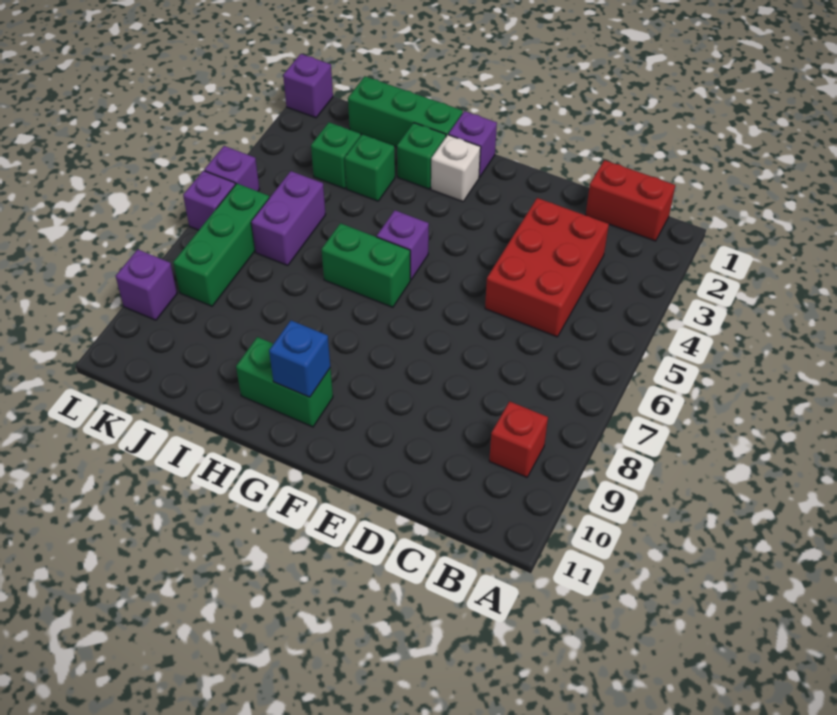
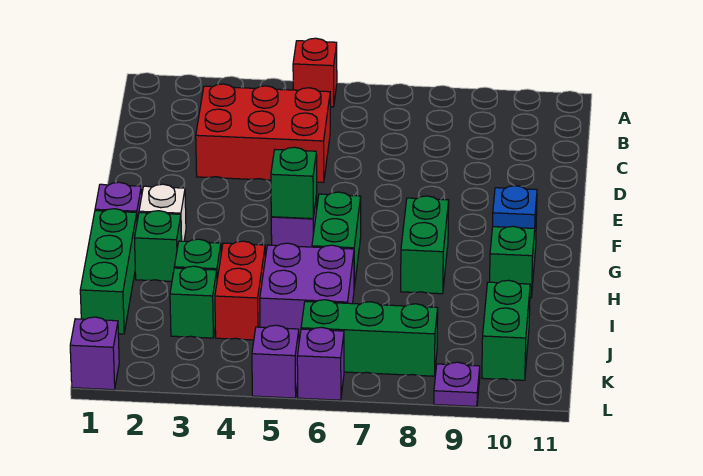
red brick B1:C1 level 1 -> red brick I4:J4 level 1
red brick B9 level 1 -> red brick A5 level 1
none -> green brick G5 level 2
none -> green brick G8:H8 level 1
blue brick G10 level 2 -> blue plate G10 level 2
purple brick J5:J6 level 1 -> purple brick I5:J6 level 1
none -> green brick J10:K10 level 1
purple brick L9 level 1 -> purple plate L9 level 1

